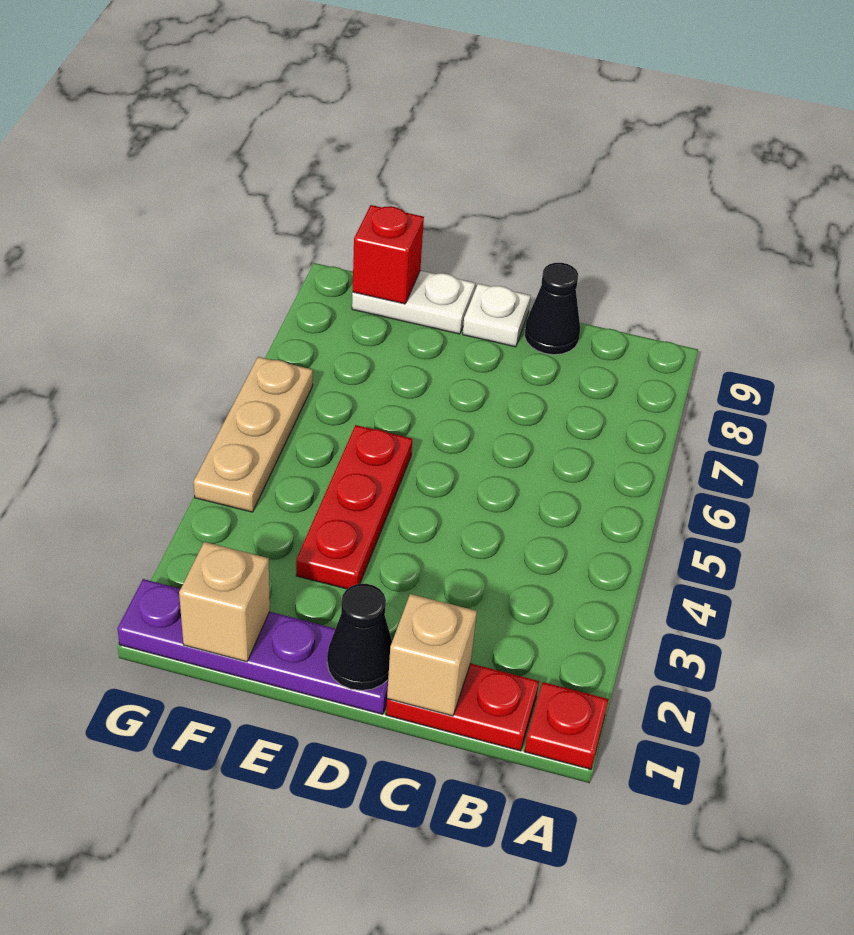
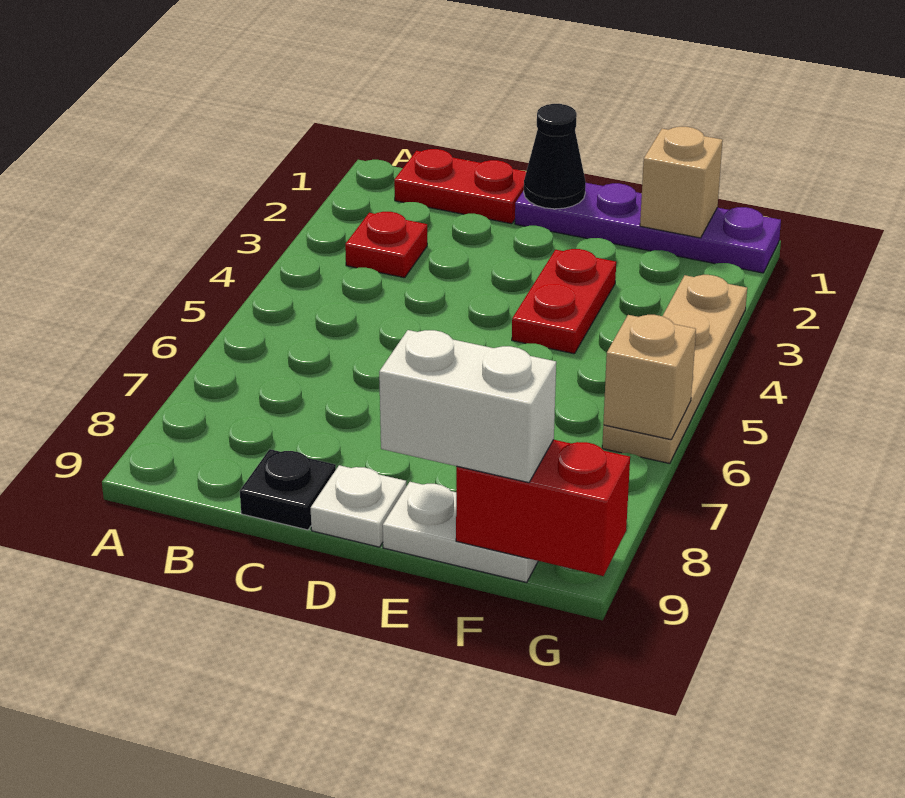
red plate A1 level 1 -> red plate B3 level 1
tan brick C1 level 2 -> tan brick G6 level 2
black cone C9 level 1 -> black plate C9 level 1
red plate E3:E5 level 1 -> red plate E3:E4 level 1
none -> white brick E9:F9 level 3
red brick F9 level 2 -> red brick F9:G9 level 2
tan plate G4:G6 level 1 -> tan plate G3:G6 level 1

